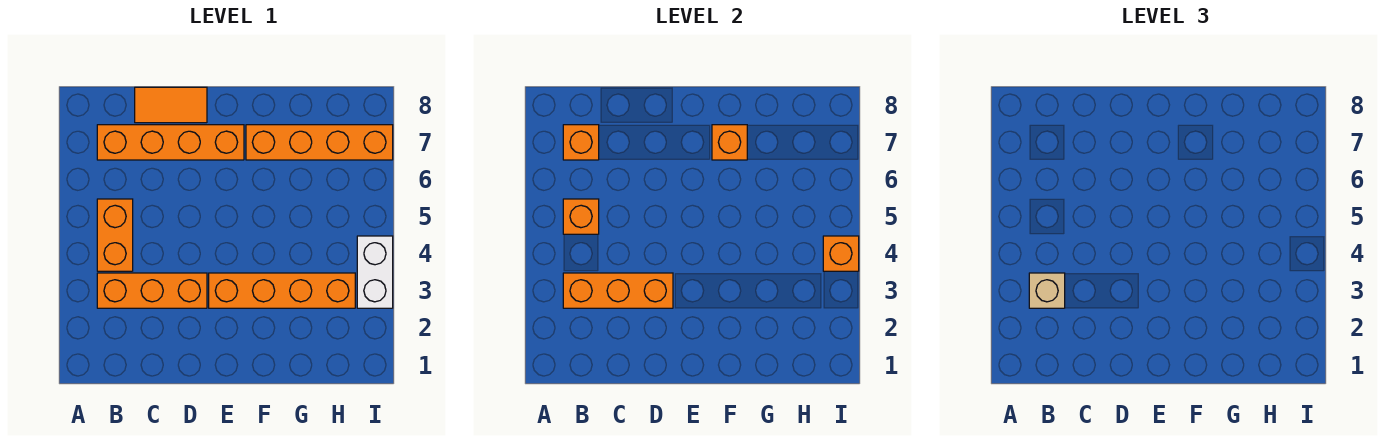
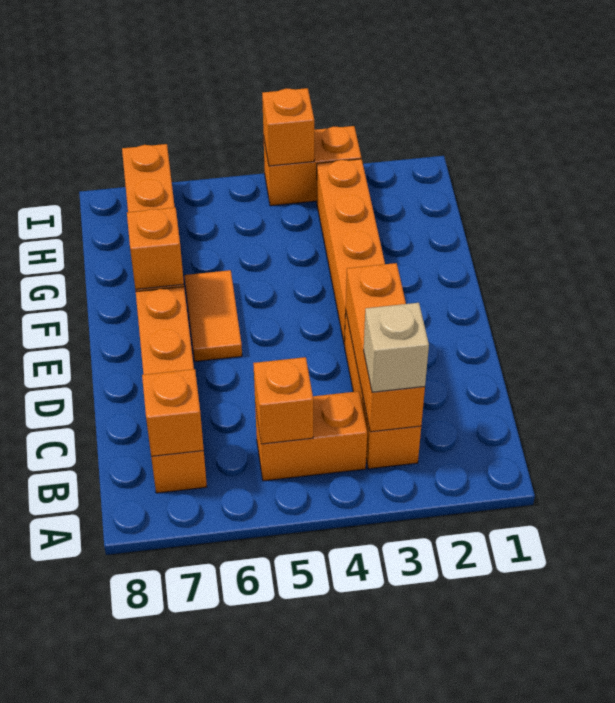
orange tile C8:D8 level 1 -> orange tile E6:F6 level 1
white brick I3:I4 level 1 -> orange brick I3:I4 level 1

